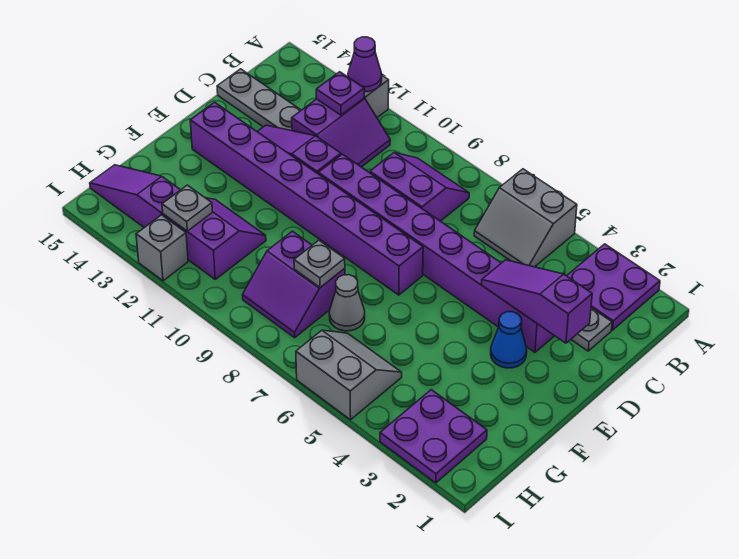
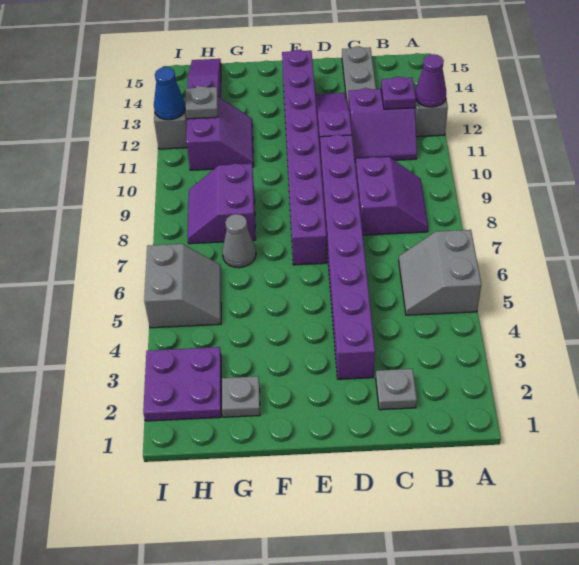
purple plate A2:B3 level 1 -> none
purple slope D2:D4 level 2 top 2 -> none
blue cone E3 level 1 -> blue cone I12 level 2
grey plate G8 level 2 -> grey plate G2 level 1

